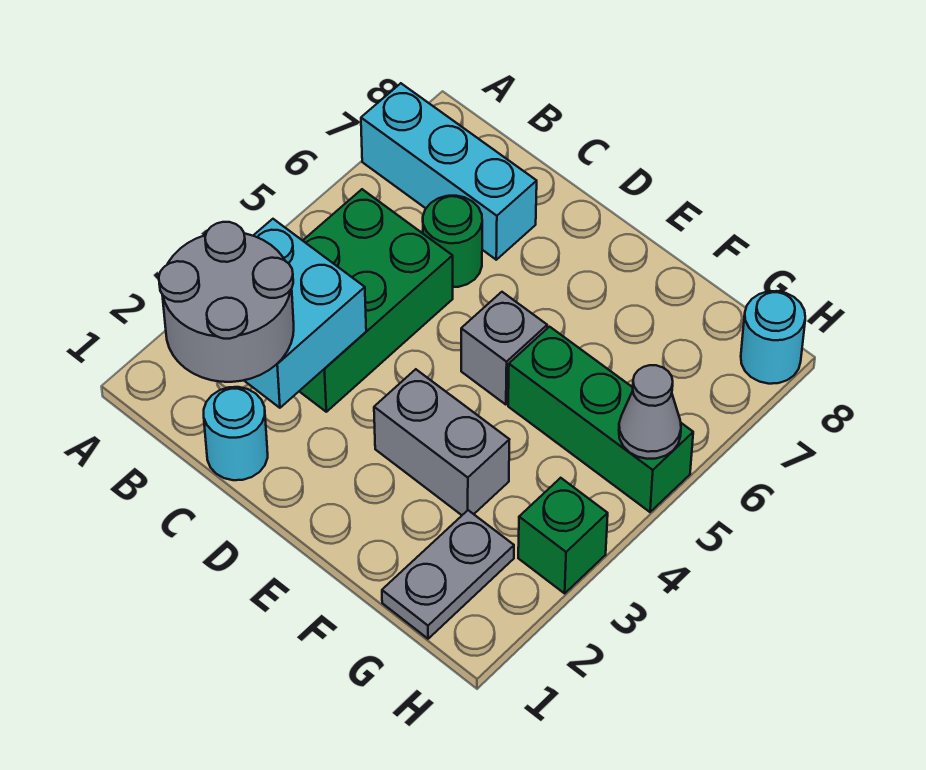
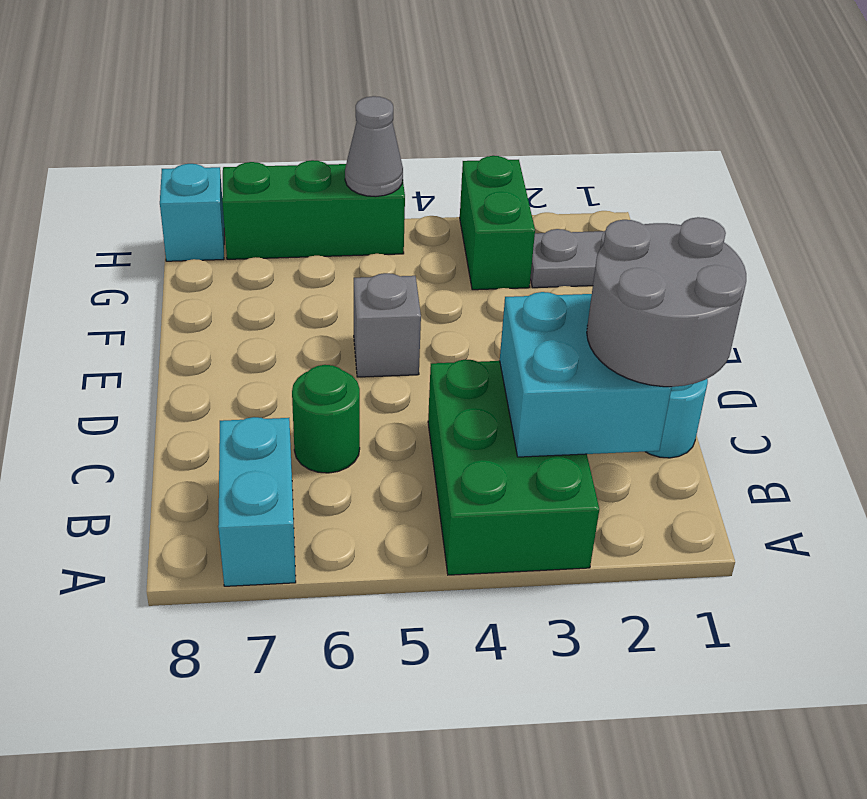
cyan brick A7:C7 level 1 -> cyan brick A7:B7 level 1
green brick B3:C5 level 1 -> green brick A3:C4 level 1
grey brick E3:F3 level 1 -> none
green brick F5:H5 level 1 -> green brick H5:H7 level 1
green brick H3 level 1 -> green brick G3:H3 level 1
cyan round brick H8 level 1 -> cyan brick H8 level 1

